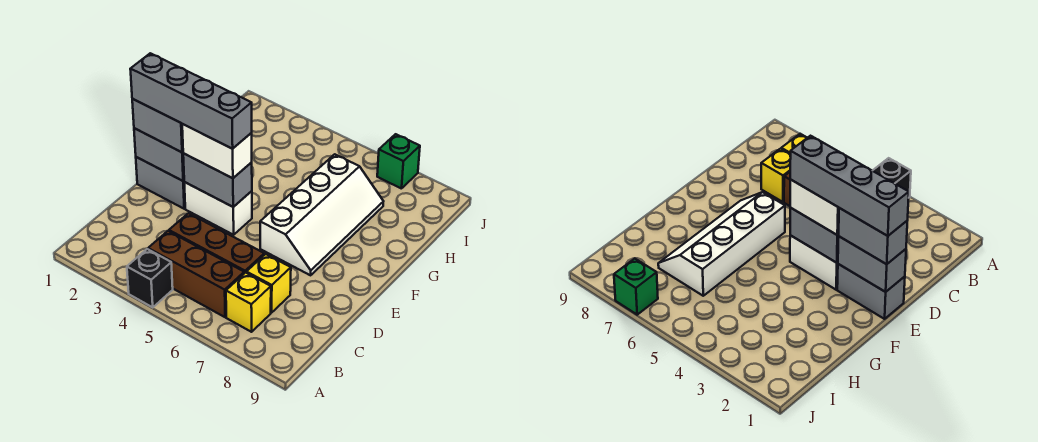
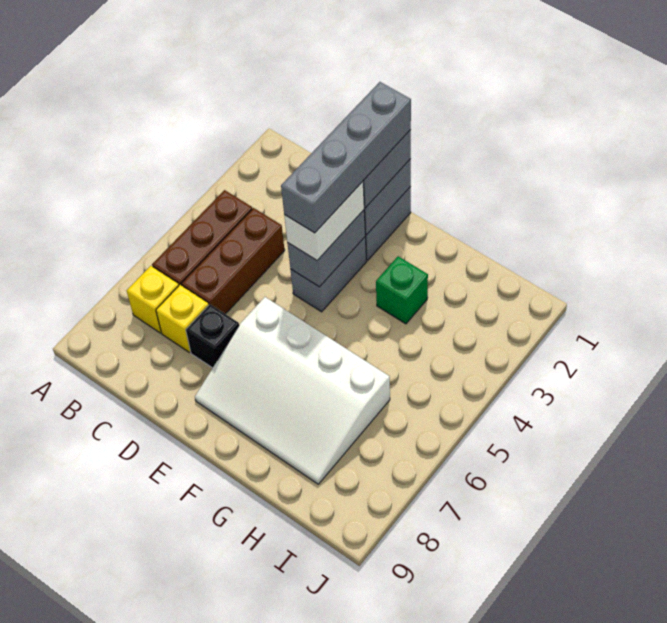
black brick A4 level 1 -> black brick D7 level 1
white brick E3:E4 level 1 -> grey brick E3:E4 level 1
white slope E6:H7 level 1 top 6 -> white slope E6:H8 level 1 top 6
green brick J7 level 1 -> green brick G3 level 1

